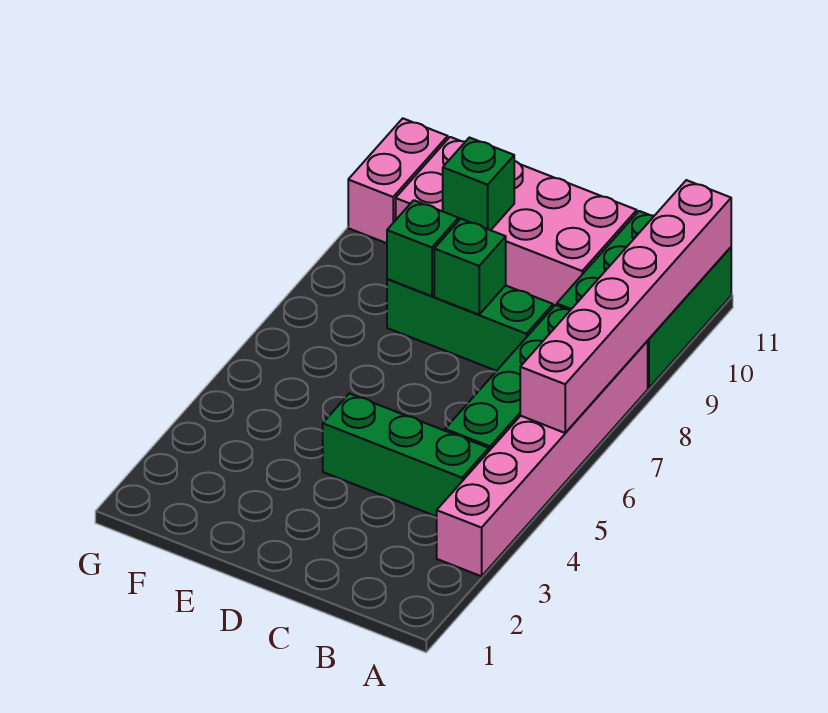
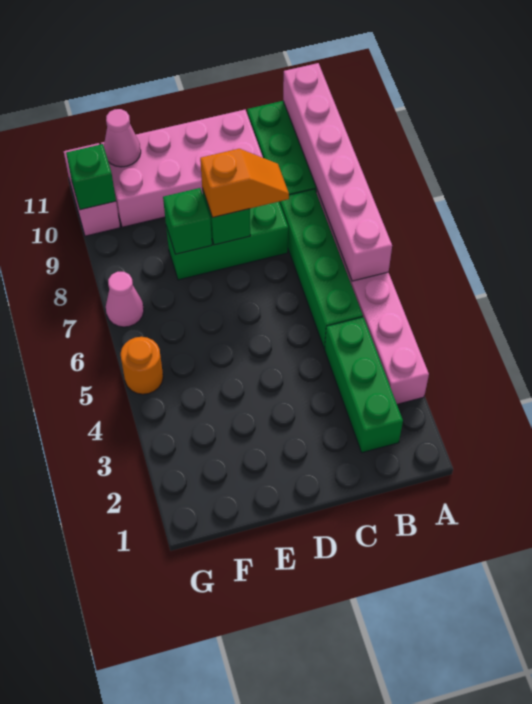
green brick B4:D4 level 1 -> green brick B2:B4 level 1
none -> orange slope C8:D8 level 3 top D
green brick E10 level 2 -> green brick G10 level 2
none -> pink cone F11 level 2
none -> orange round brick G5 level 1
none -> pink cone G7 level 1

